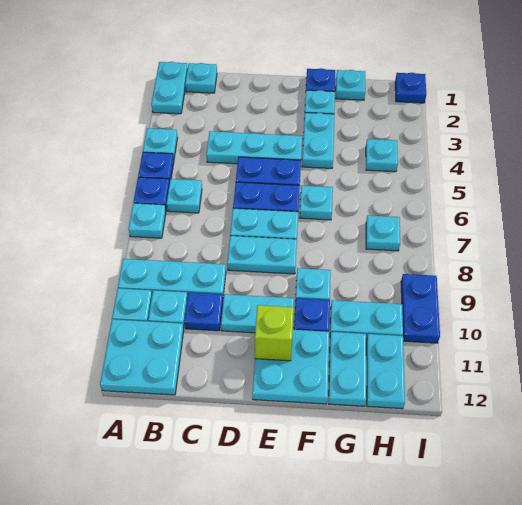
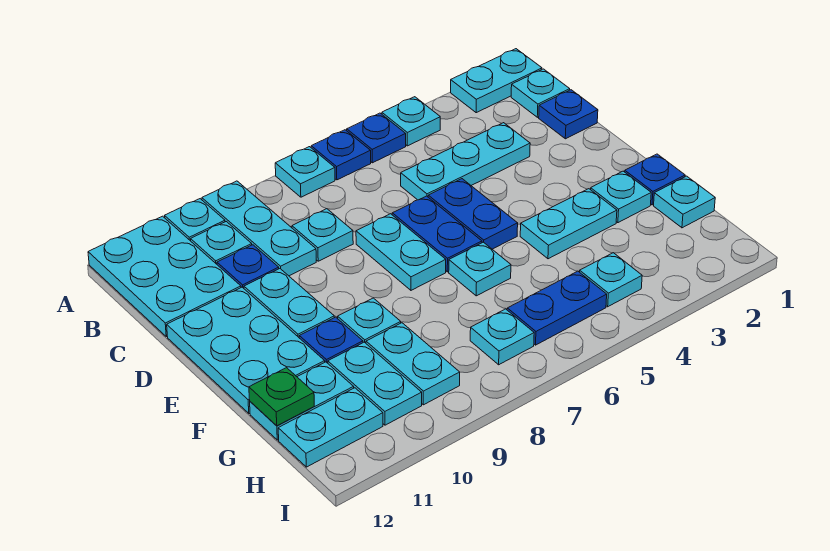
cyan plate A11:B12 level 1 -> cyan plate A11:C12 level 1
cyan plate B6 level 1 -> cyan plate C8 level 1
cyan plate C4:E4 level 1 -> cyan plate C3:C5 level 1
cyan plate D8:E8 level 1 -> cyan plate G9:H9 level 1
cyan plate E11:F12 level 1 -> cyan plate D11:F12 level 1
lime brick E11 level 2 -> none
none -> green plate G12 level 2
blue plate I1 level 1 -> blue plate C1 level 1
blue plate I9:I10 level 1 -> blue plate H5:H6 level 1

